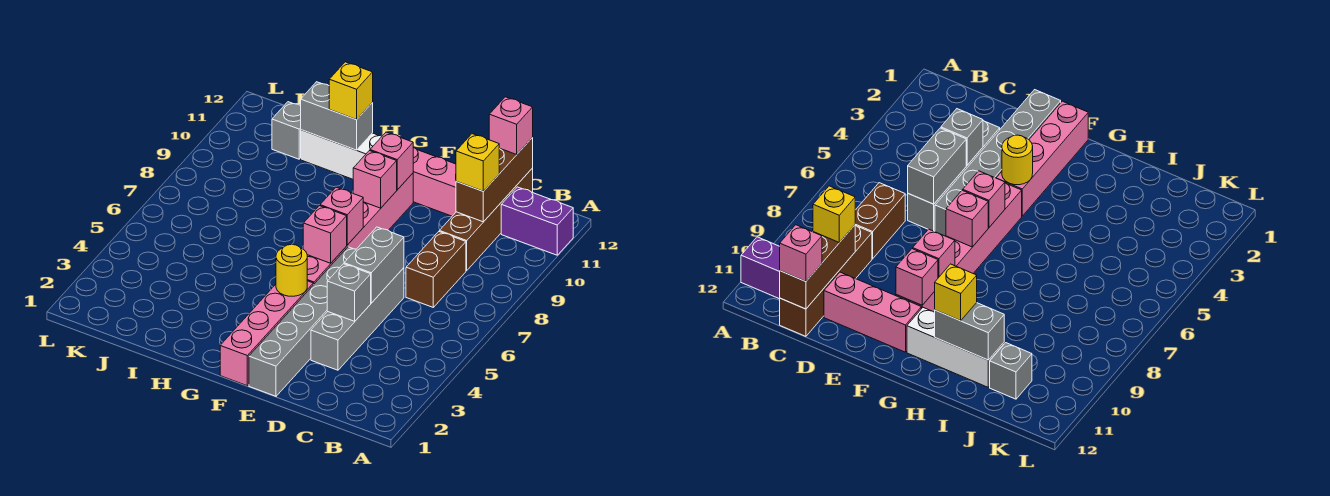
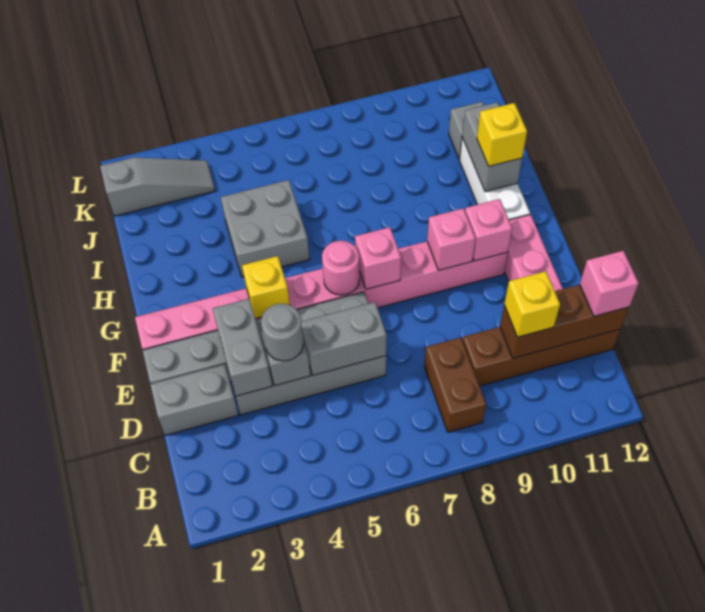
purple brick A11:B11 level 1 -> none
brown brick C7:C8 level 1 -> brown brick B8:C8 level 1
none -> grey brick D1:D2 level 1
none -> grey brick D3:E3 level 2
none -> grey round brick D4 level 3
yellow round brick F4 level 2 -> yellow brick F4 level 2
pink brick F6 level 2 -> pink round brick F6 level 2
none -> grey brick H4:I5 level 1
none -> grey slope K1:K3 level 1 top 1

